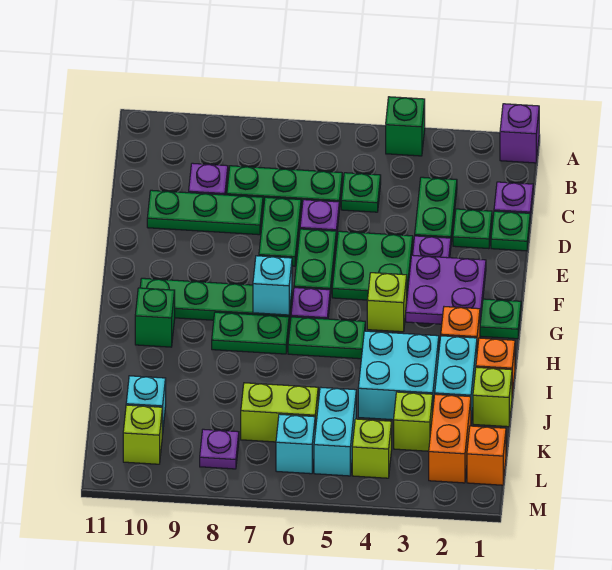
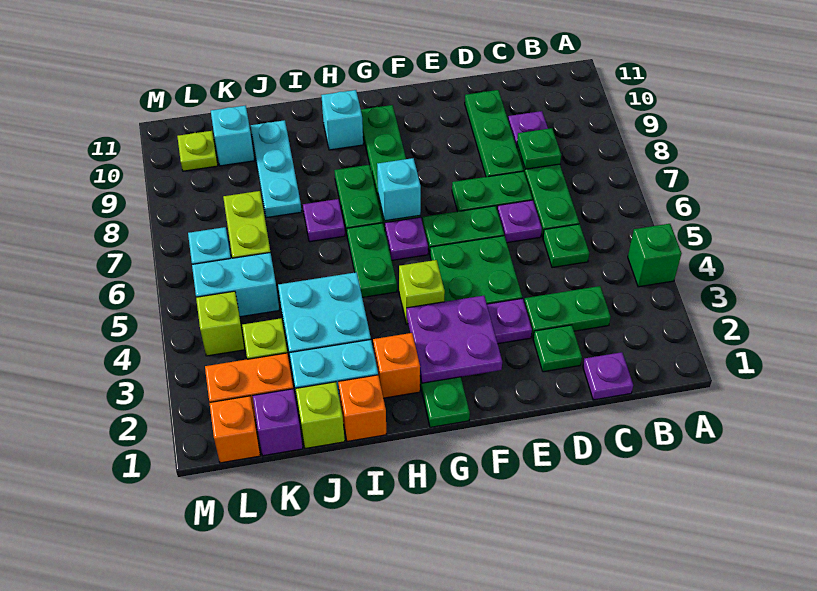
purple brick A1 level 1 -> purple brick K1 level 1
green plate D1 level 1 -> green plate C8 level 2
green brick H10 level 1 -> cyan brick H10 level 1
none -> cyan plate J8:J10 level 1
purple plate L8 level 1 -> purple plate I7 level 1
lime brick L10 level 1 -> lime plate L10 level 1

